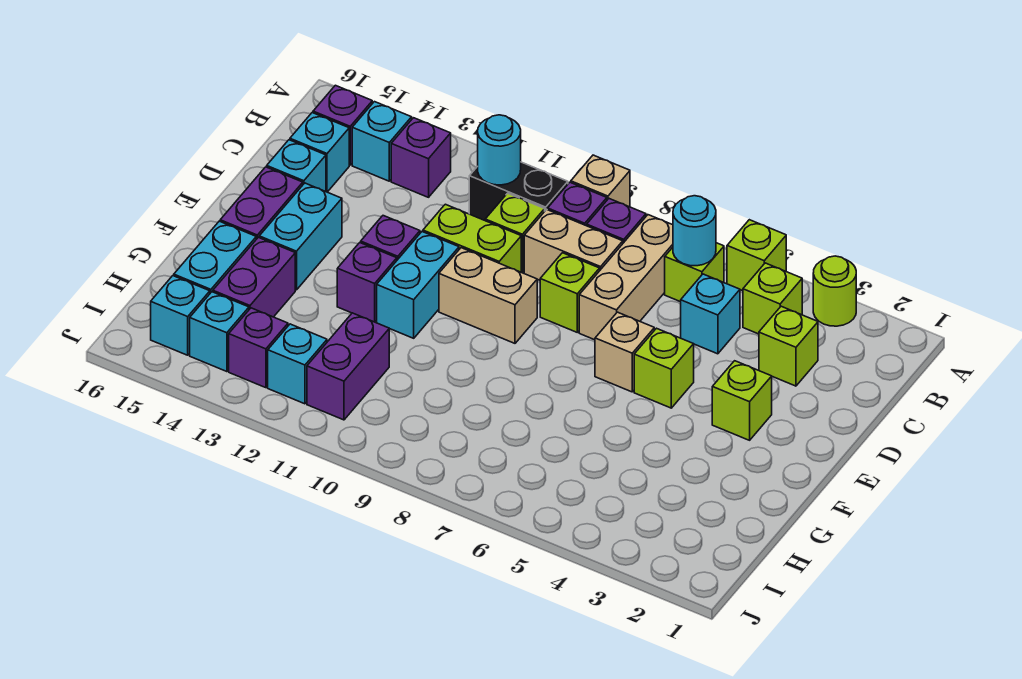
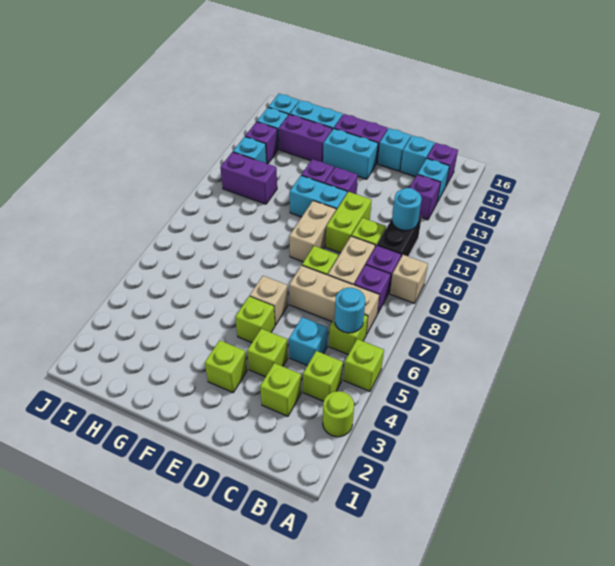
none -> lime brick D4 level 1

